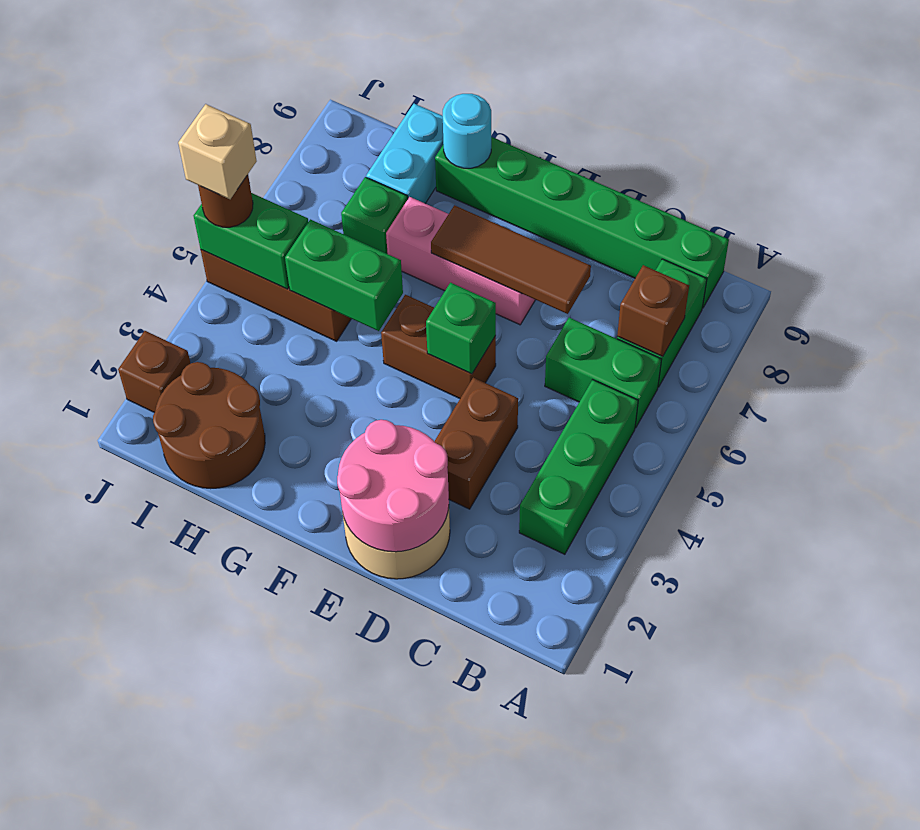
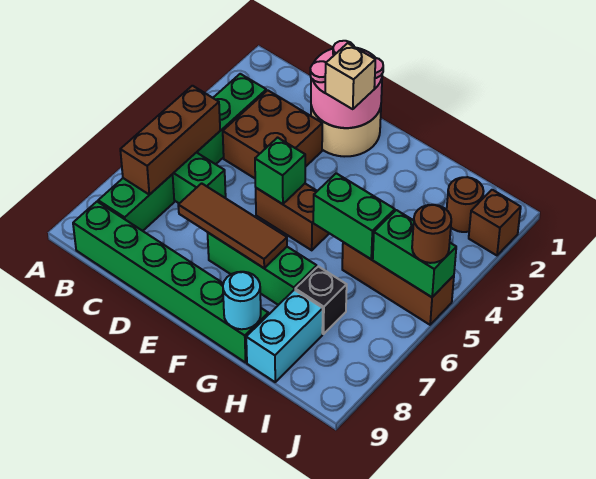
brown brick B7 level 2 -> brown brick B5:B7 level 2
brown brick D3:D4 level 1 -> brown brick C3:D4 level 1
pink brick E7:G7 level 1 -> green brick E7:G7 level 1
brown round brick H1:I2 level 1 -> brown round brick I2 level 1
green brick H7 level 1 -> black brick H7 level 1
tan brick J5 level 4 -> tan brick E2 level 3

